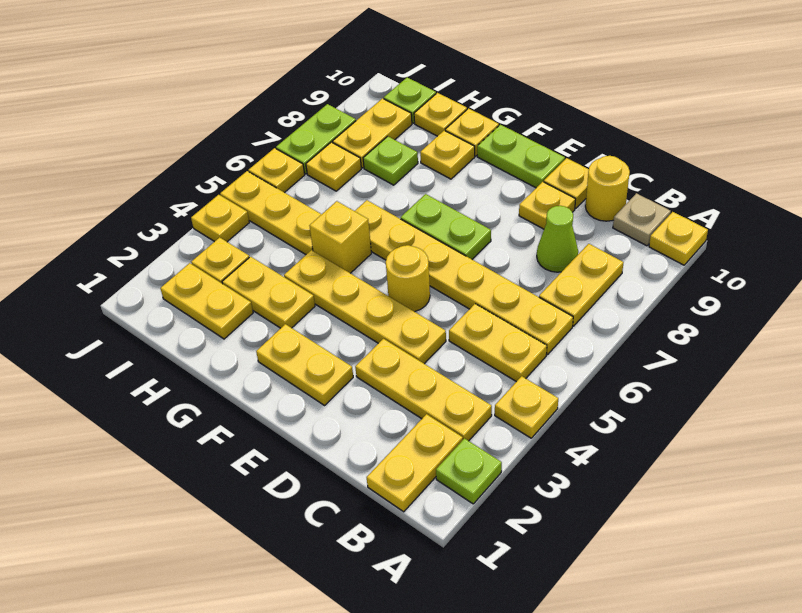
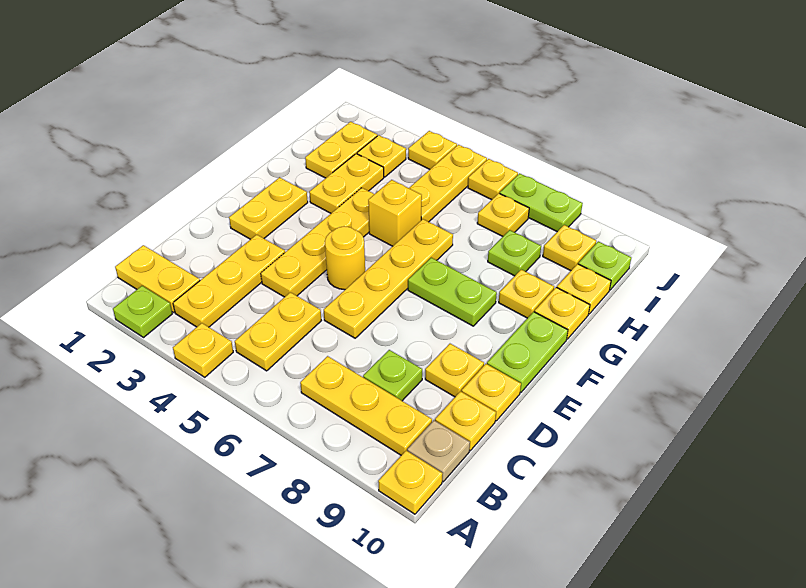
yellow plate B6:G6 level 1 -> yellow plate D6:G6 level 1
yellow plate B7:B8 level 1 -> yellow plate B7:B9 level 1
lime cone C8 level 1 -> lime plate C8 level 1
yellow round brick C10 level 1 -> yellow plate C10 level 1
lime plate E7:F7 level 1 -> lime plate F7:F8 level 1
yellow plate I8:I9 level 1 -> yellow plate I9 level 1

